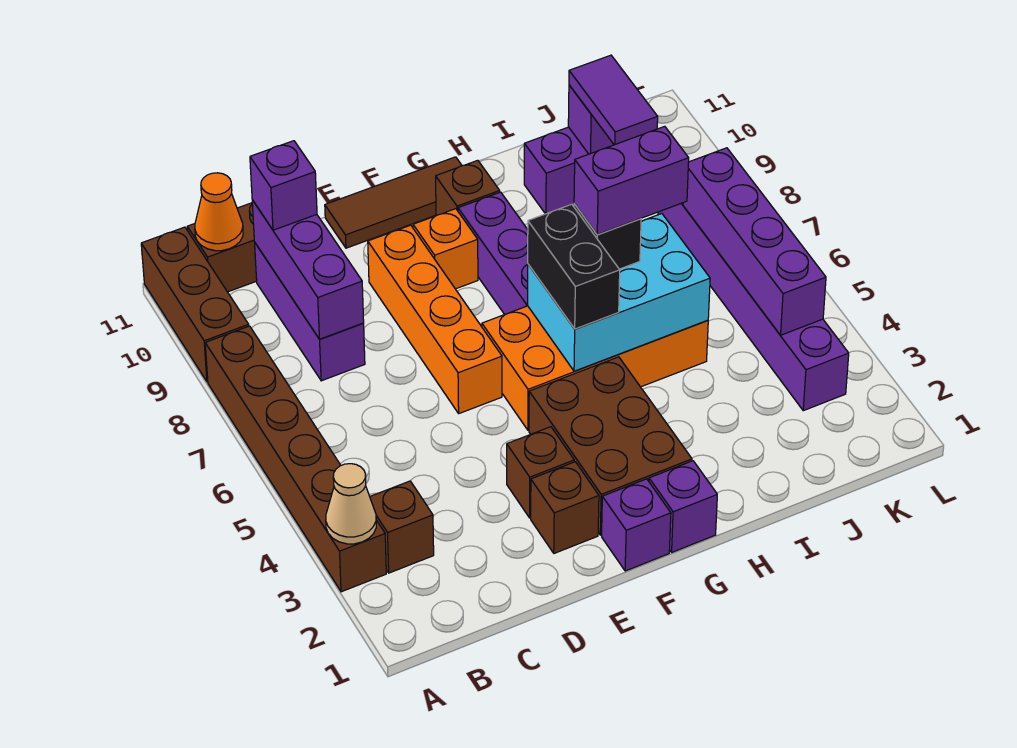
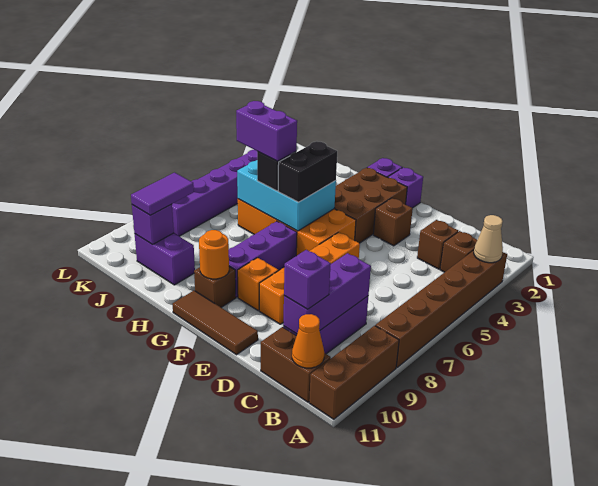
brown brick E2 level 1 -> brown brick C3 level 1
none -> orange round brick G10 level 2
purple brick K4:K7 level 2 -> none

